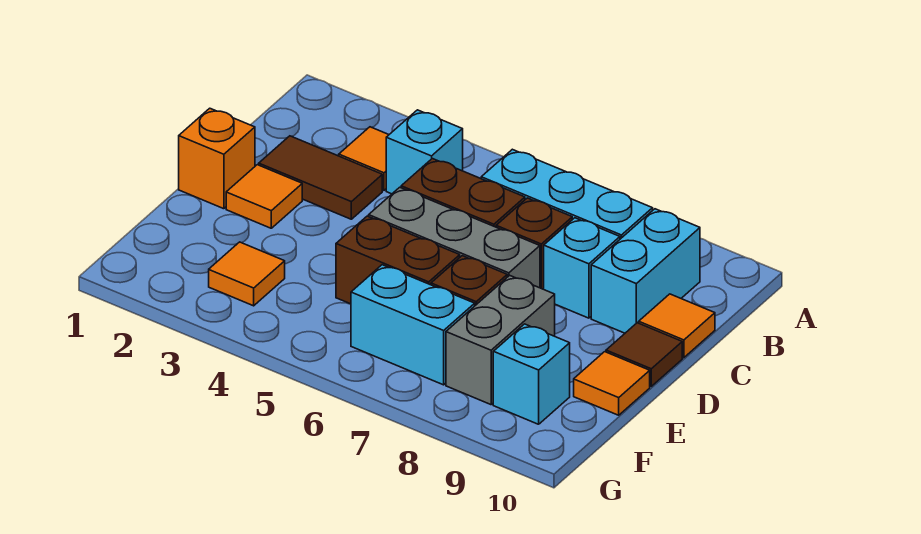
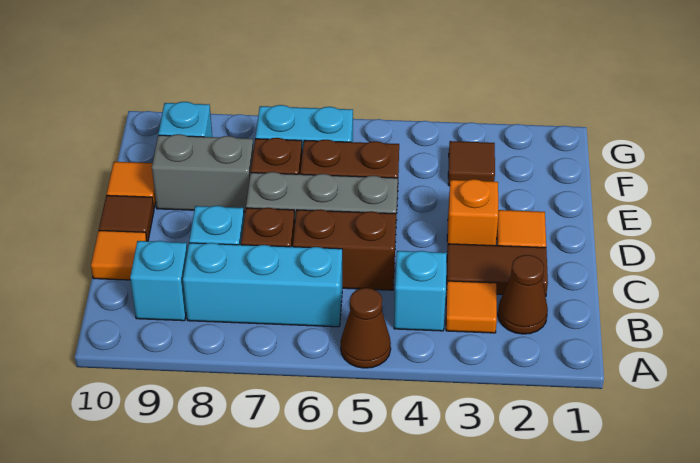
none -> brown cone A5 level 1
none -> brown cone B2 level 1
cyan brick B9:C9 level 1 -> cyan brick B9 level 1
orange brick D1 level 1 -> orange brick D3 level 1
grey brick E8:F8 level 1 -> grey brick E8:E9 level 1
orange tile F3 level 1 -> brown tile F3 level 1

